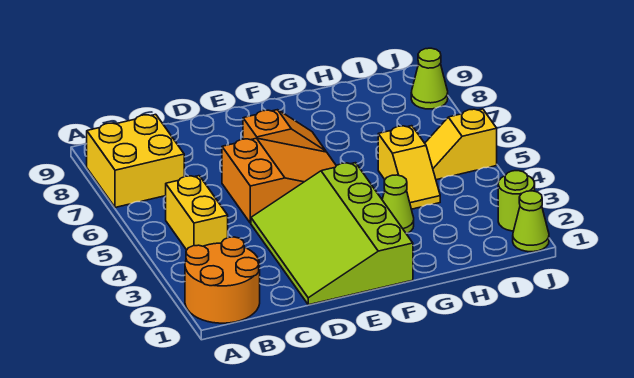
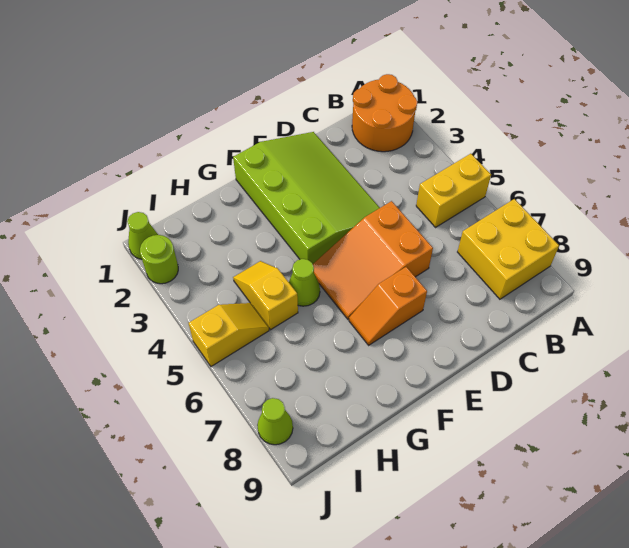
yellow brick B4:B5 level 1 -> yellow brick A5:B5 level 1
lime cone G3 level 1 -> lime cone G5 level 1

